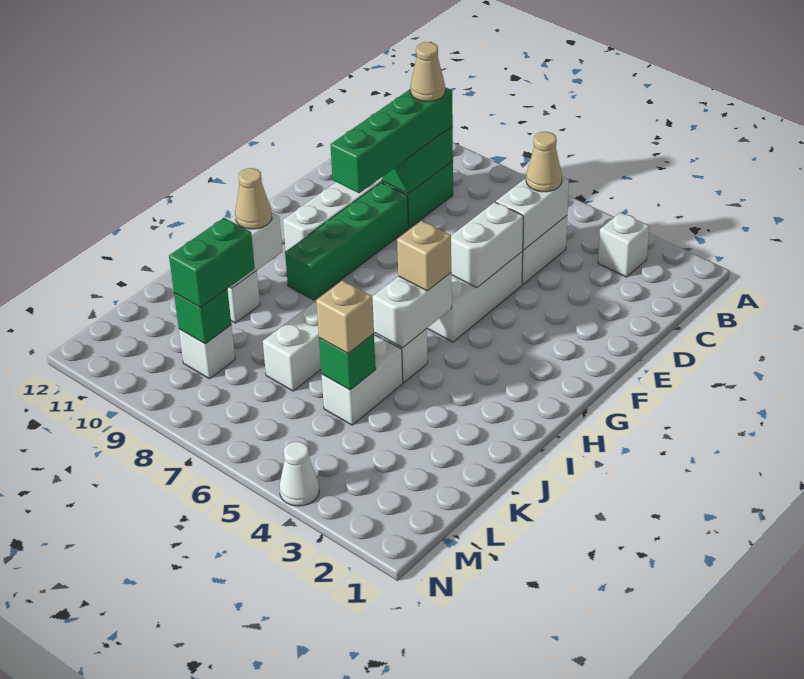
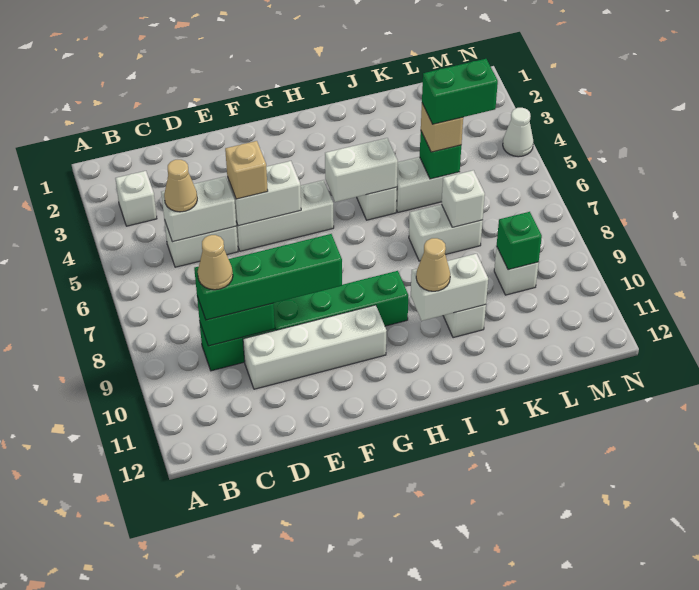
tan brick H5 level 3 -> tan brick E5 level 3
none -> white brick K7 level 2
green brick K9:L9 level 3 -> green brick K5:L5 level 4

